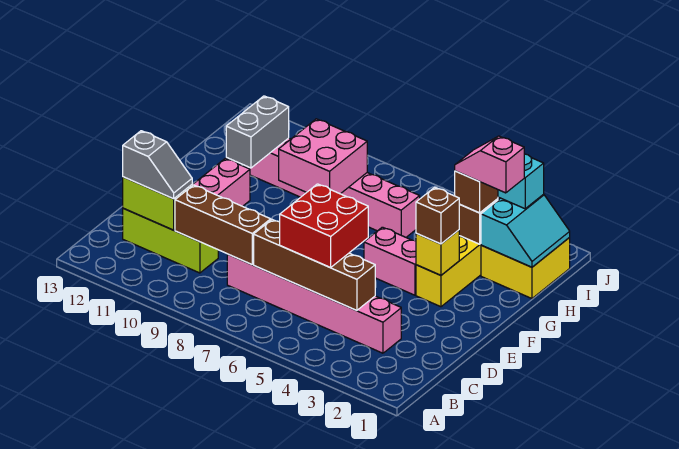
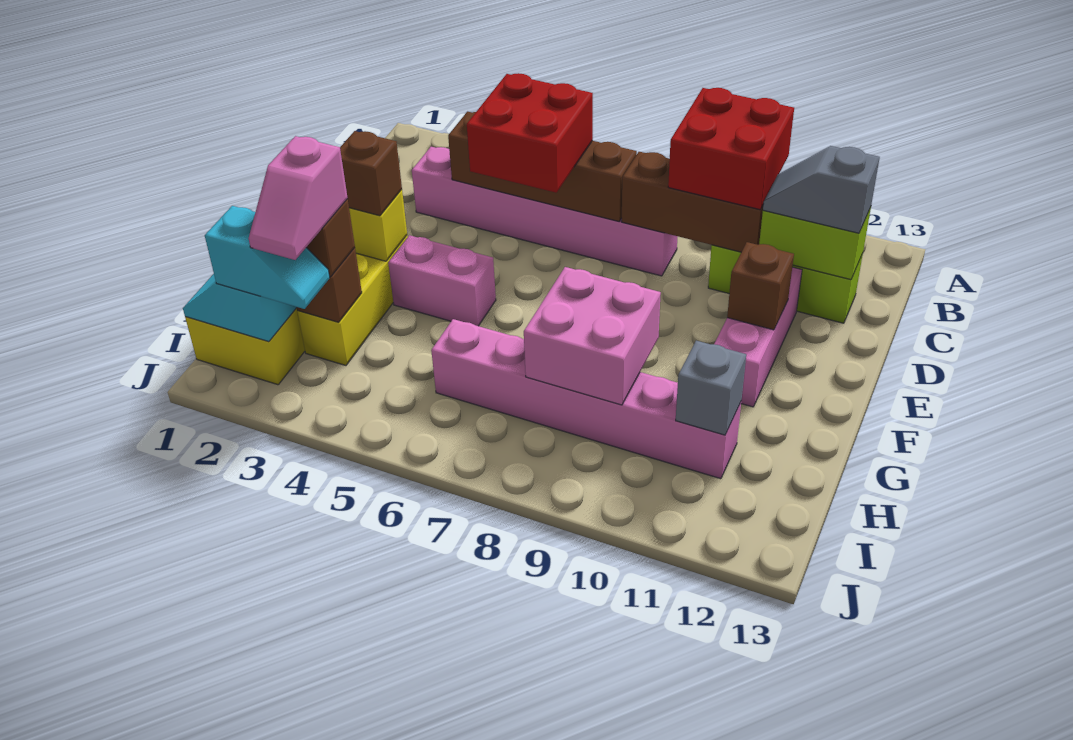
none -> red brick B9:C10 level 3
none -> brown brick E11 level 2
grey brick G11:H11 level 2 -> grey brick H11 level 2
pink slope H2:H3 level 4 top 2 -> pink slope H3:I3 level 4 top H

